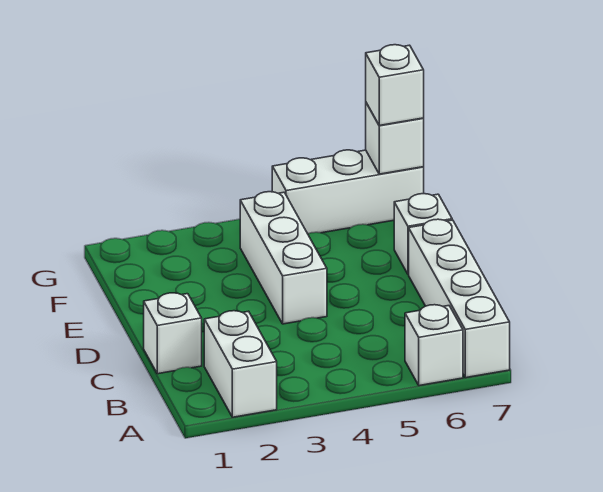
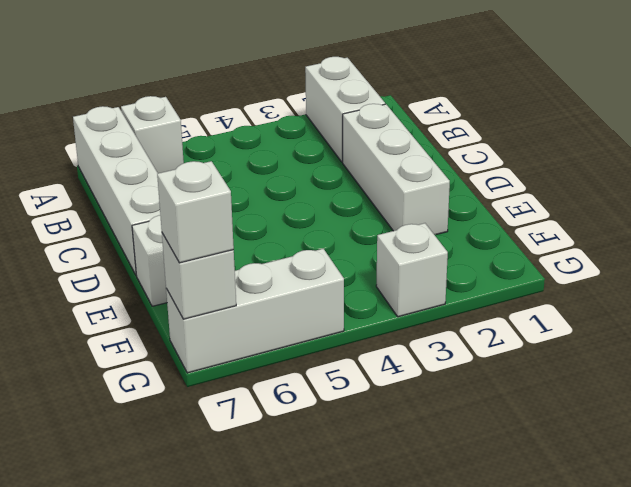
white brick C1 level 1 -> white brick G3 level 1
white brick D4:F4 level 1 -> white brick C2:E2 level 1

